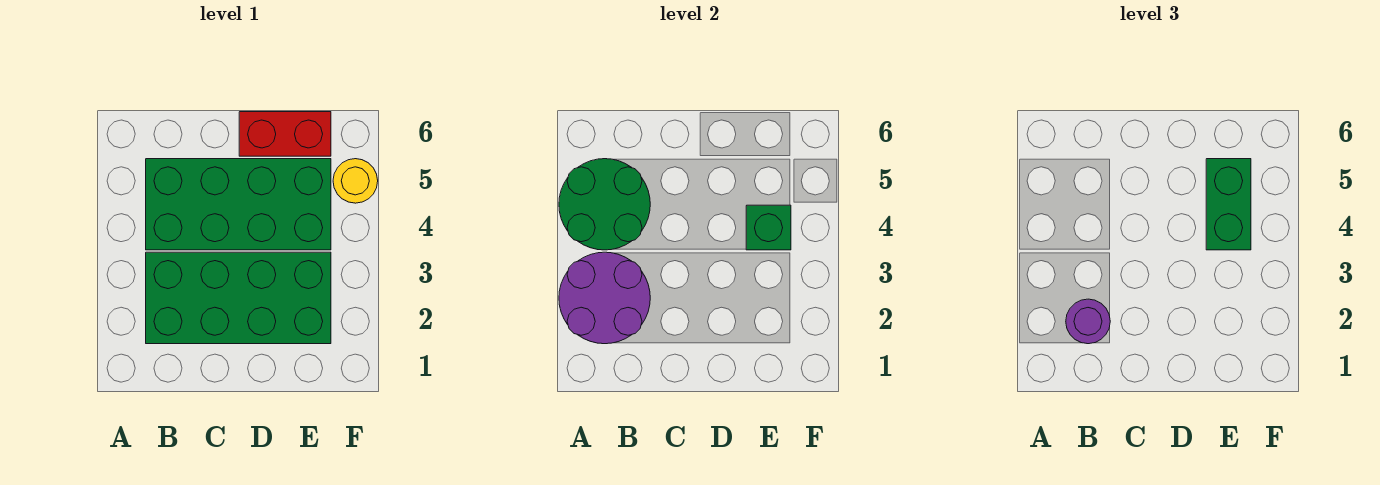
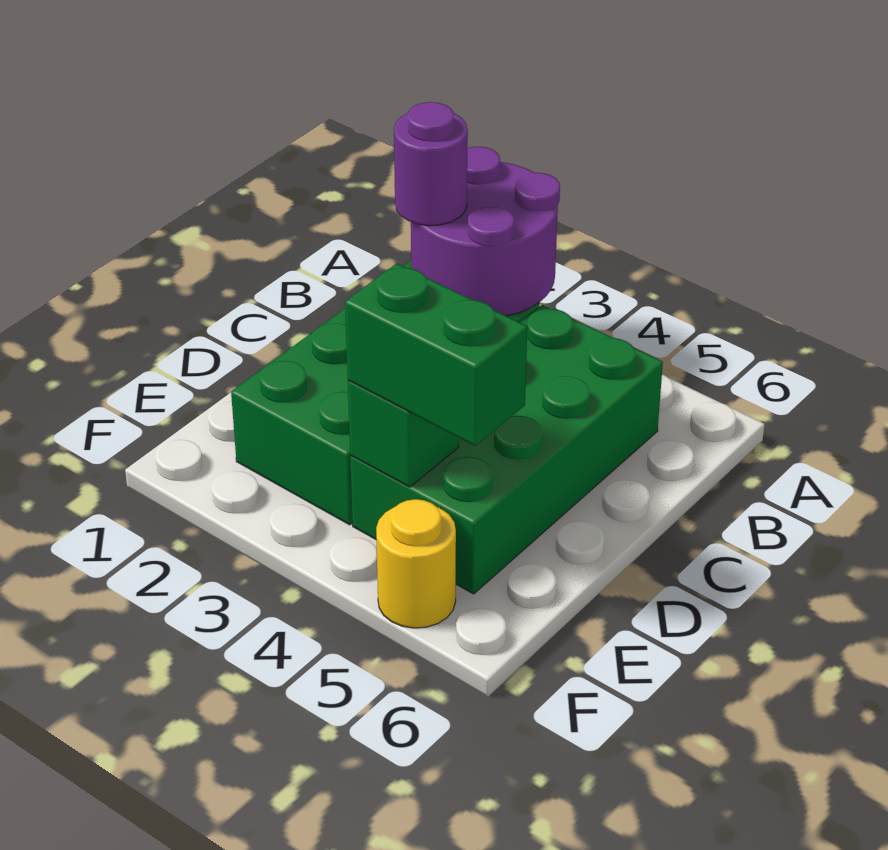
green round brick A4:B5 level 2 -> none
red brick D6:E6 level 1 -> none

